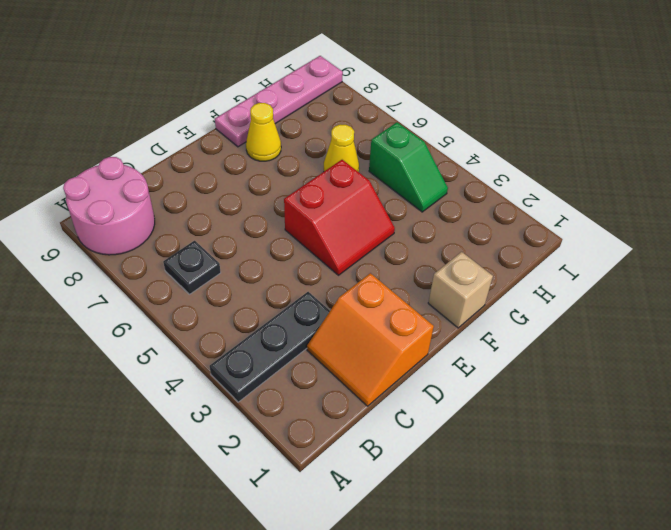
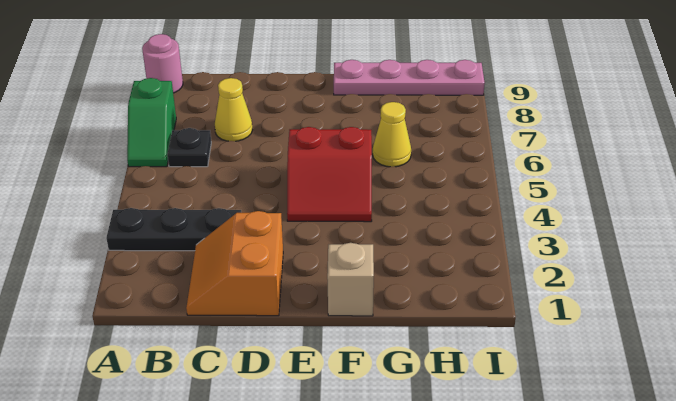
pink round brick A8:B9 level 1 -> pink round brick A9 level 1
yellow cone F8 level 1 -> yellow cone C7 level 1
green slope H4:H5 level 1 top 5 -> green slope A6:A7 level 1 top 7

